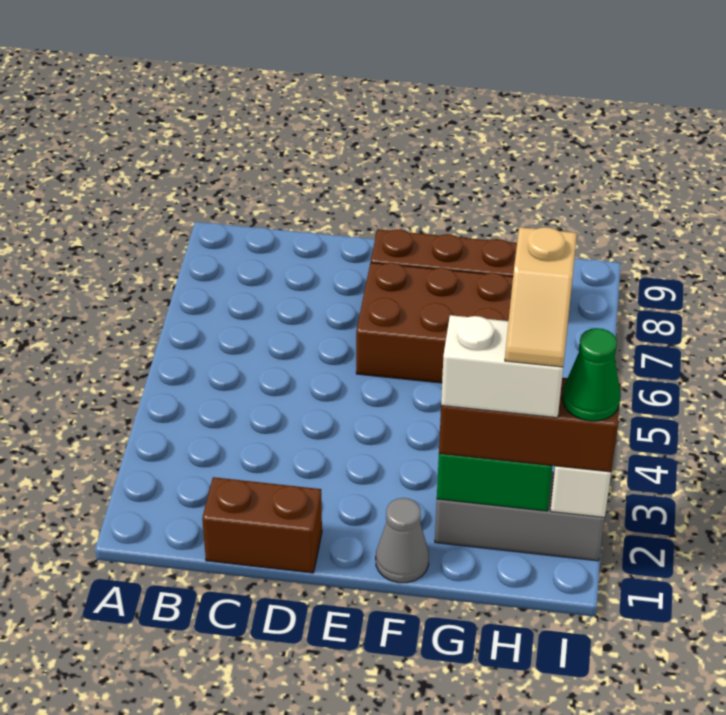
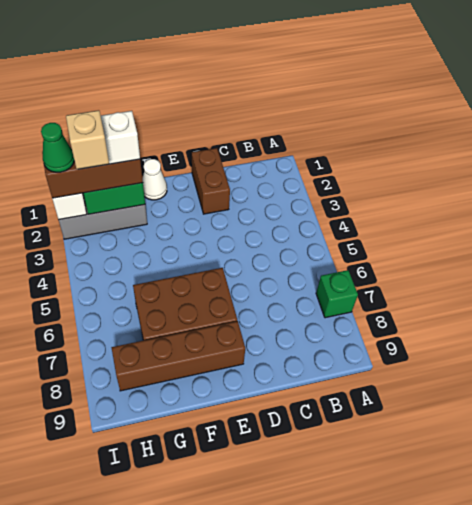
none -> green brick A7 level 1
brown brick C1:D1 level 1 -> brown brick D1:D2 level 1
grey cone F1 level 1 -> white cone F1 level 1

